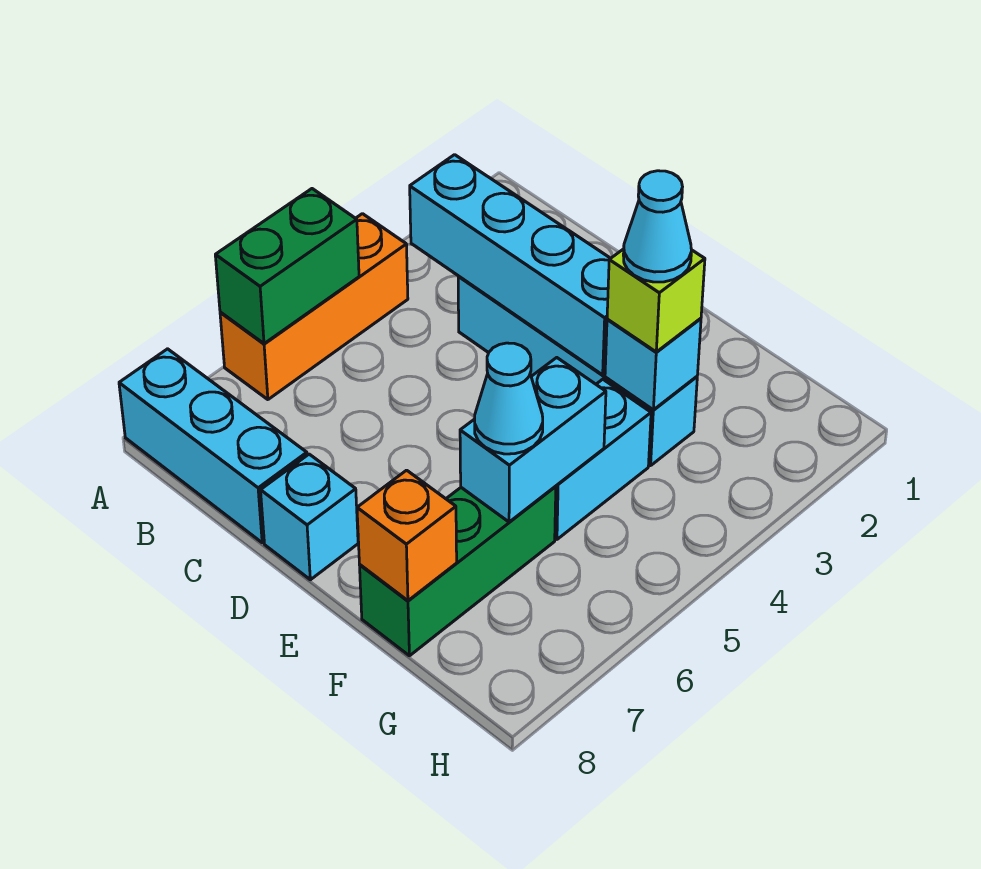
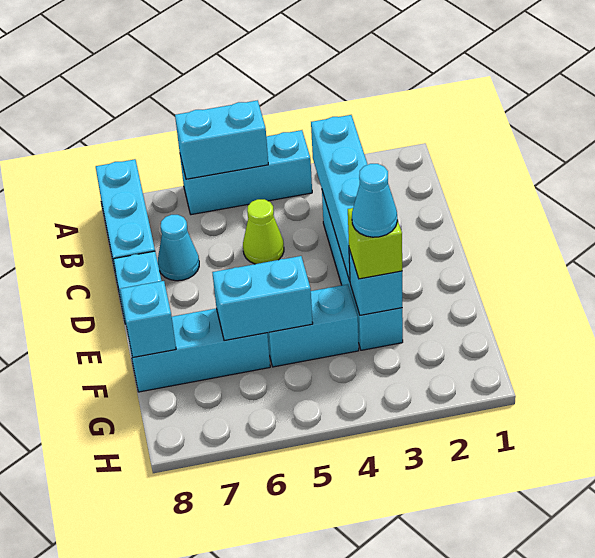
orange brick A4:A6 level 1 -> cyan brick A4:A6 level 1
green brick A5:A6 level 2 -> cyan brick A5:A6 level 2
none -> lime cone C5 level 1
green brick F6:F8 level 1 -> cyan brick F6:F8 level 1
cyan cone F6 level 3 -> cyan cone C7 level 1
orange brick F8 level 2 -> cyan brick F8 level 2

